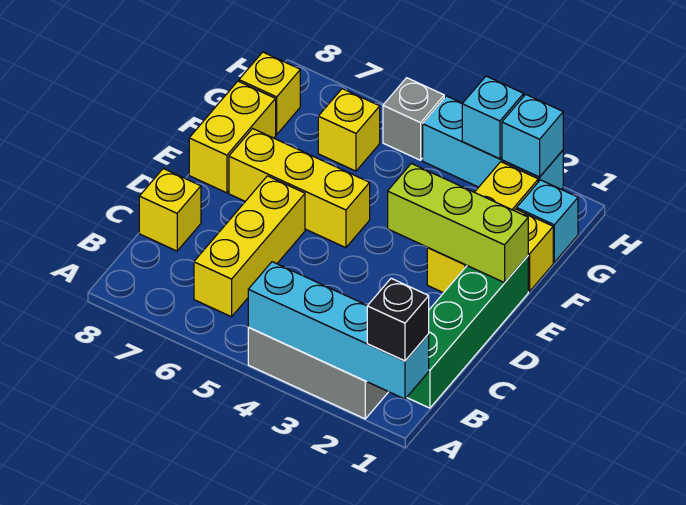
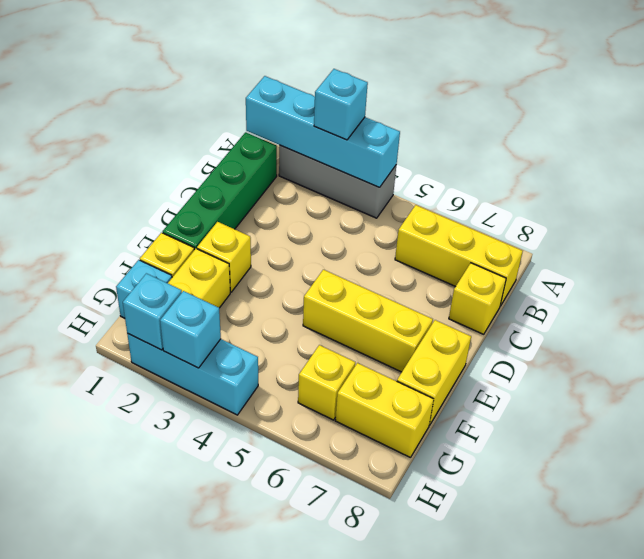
black brick A1 level 3 -> none
none -> cyan brick A3 level 3
yellow brick B6:D6 level 1 -> yellow brick B6:B8 level 1
lime brick E1:E3 level 2 -> none
yellow brick G8 level 1 -> yellow brick G7:G8 level 1
grey brick H5 level 1 -> none

